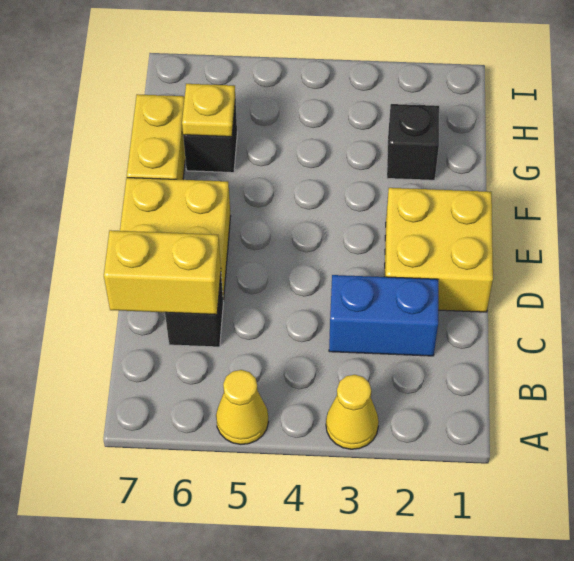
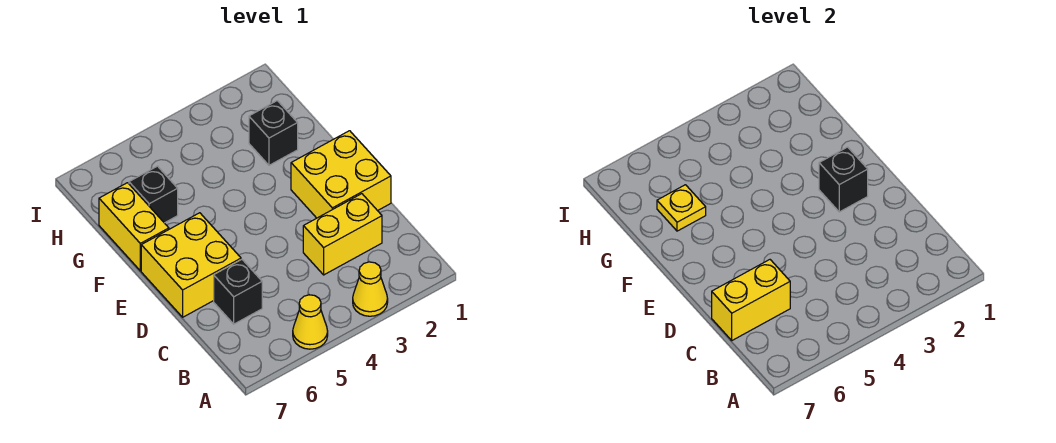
blue brick C2:C3 level 1 -> yellow brick C2:C3 level 1
none -> black brick E2 level 2

